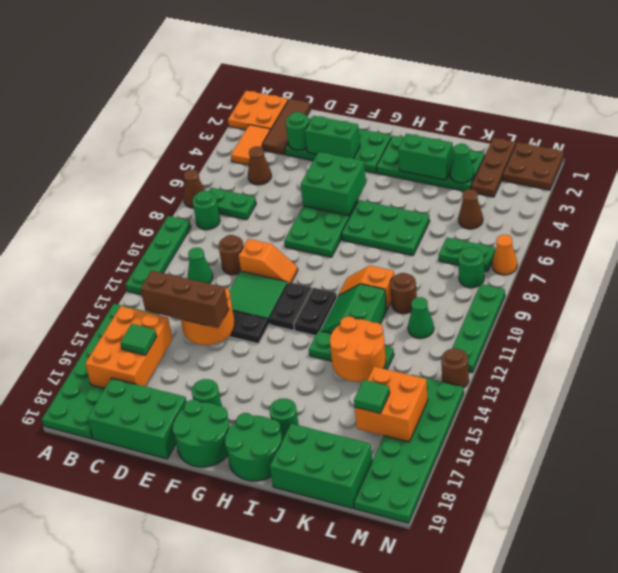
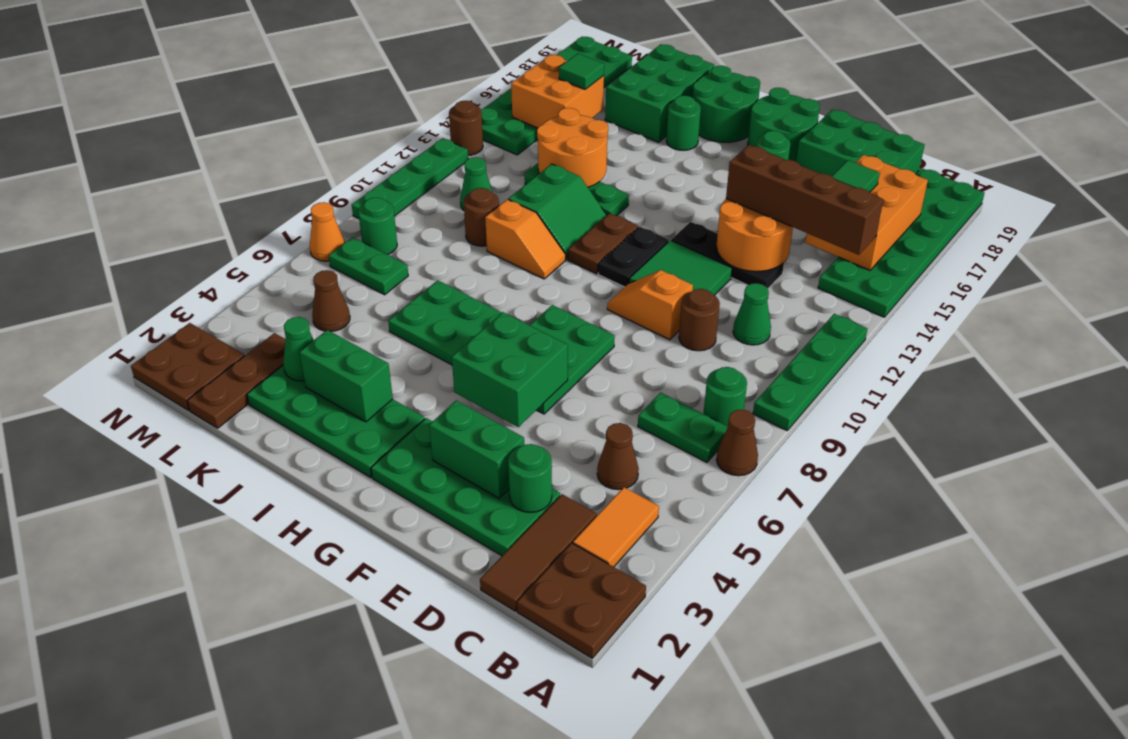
orange plate A1:B2 level 1 -> brown plate A1:B2 level 1
brown brick C14:E14 level 3 -> brown brick B14:E14 level 3
black plate H11:H12 level 1 -> brown plate H11:H12 level 1
green brick J18:L19 level 1 -> green brick J17:K19 level 1

